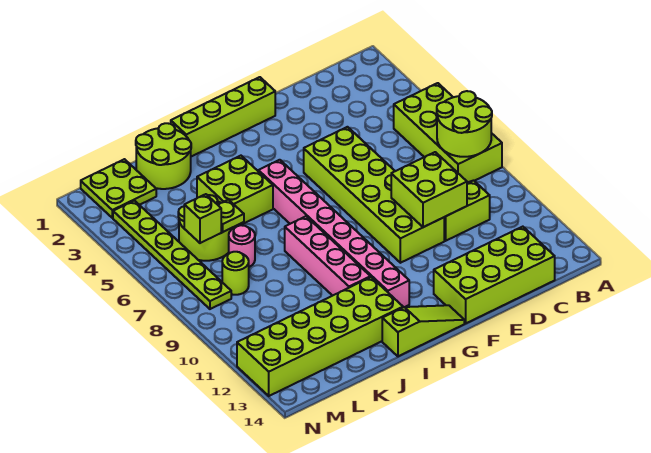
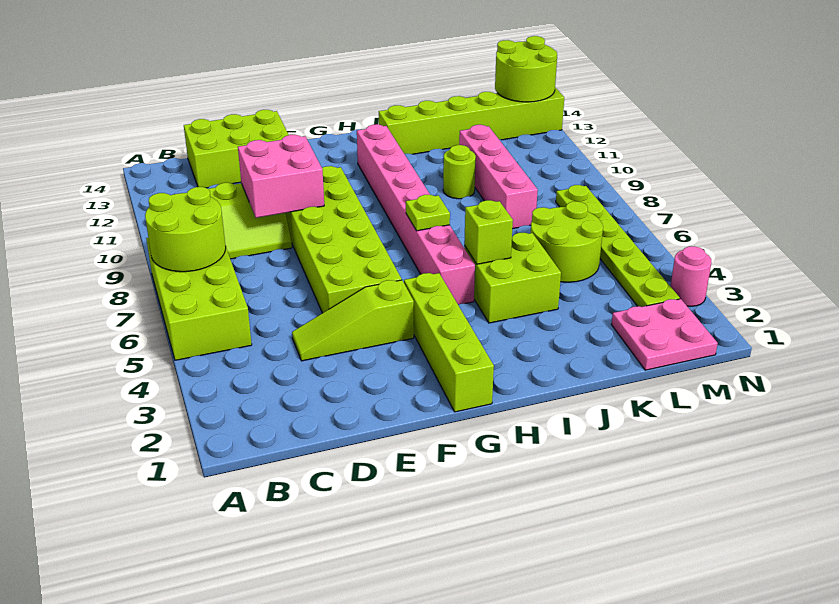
lime brick C13:F14 level 1 -> lime brick C13:E14 level 1
lime brick D9:E10 level 2 -> pink brick D9:E10 level 2
lime brick F1:I1 level 1 -> lime brick G1:G4 level 1
lime slope G14:I14 level 1 top I -> lime slope D4:F4 level 1 top F
pink brick I8:I11 level 1 -> pink brick K8:K11 level 1
lime brick I12:N13 level 1 -> lime brick I13:N13 level 1
lime round brick J1:K2 level 1 -> lime round brick M13:N14 level 2
lime plate K6 level 2 -> lime plate H7 level 2
pink round brick K7 level 1 -> pink round brick N3 level 1
lime plate L1:M2 level 1 -> pink plate L1:M2 level 1
lime brick L6 level 2 -> lime brick I5 level 2
lime round brick L8 level 1 -> lime round brick J10 level 1

